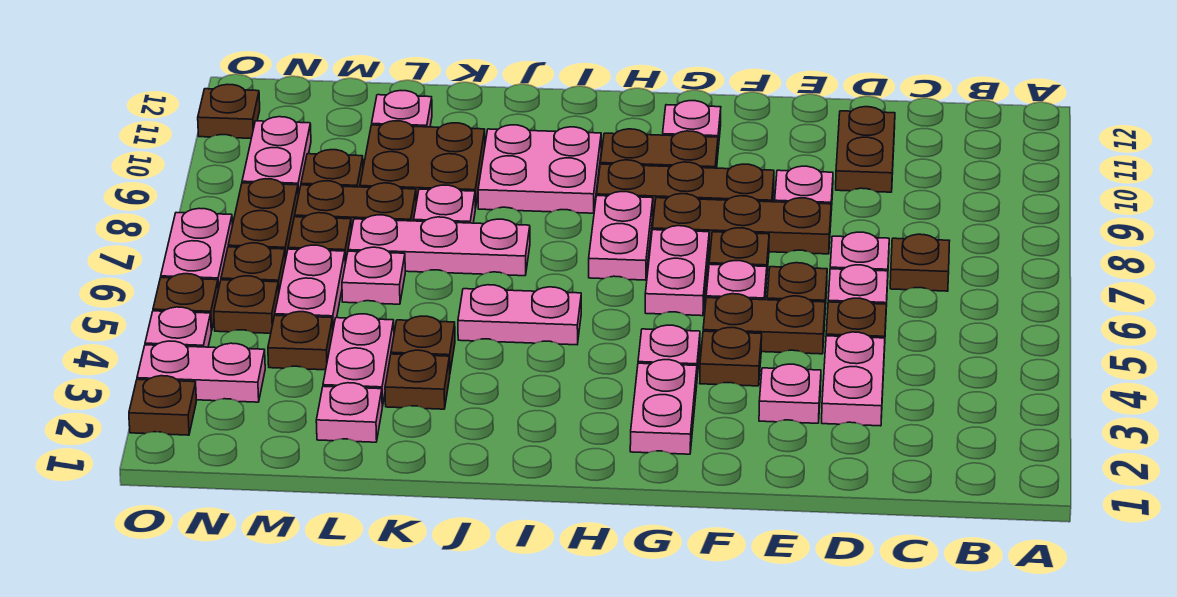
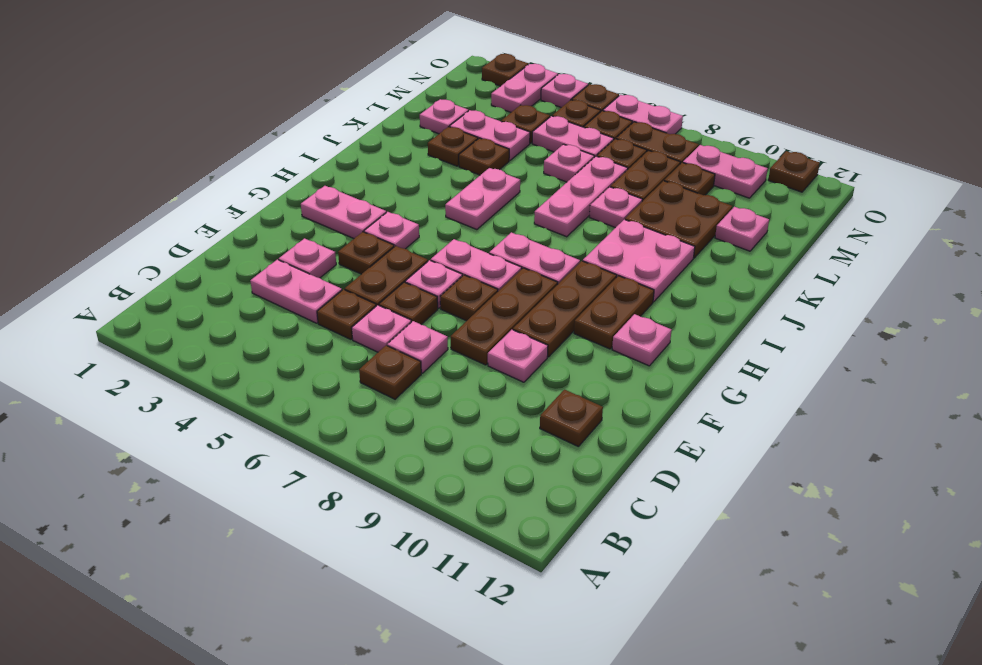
brown plate D10:D11 level 1 -> brown plate D11 level 1

